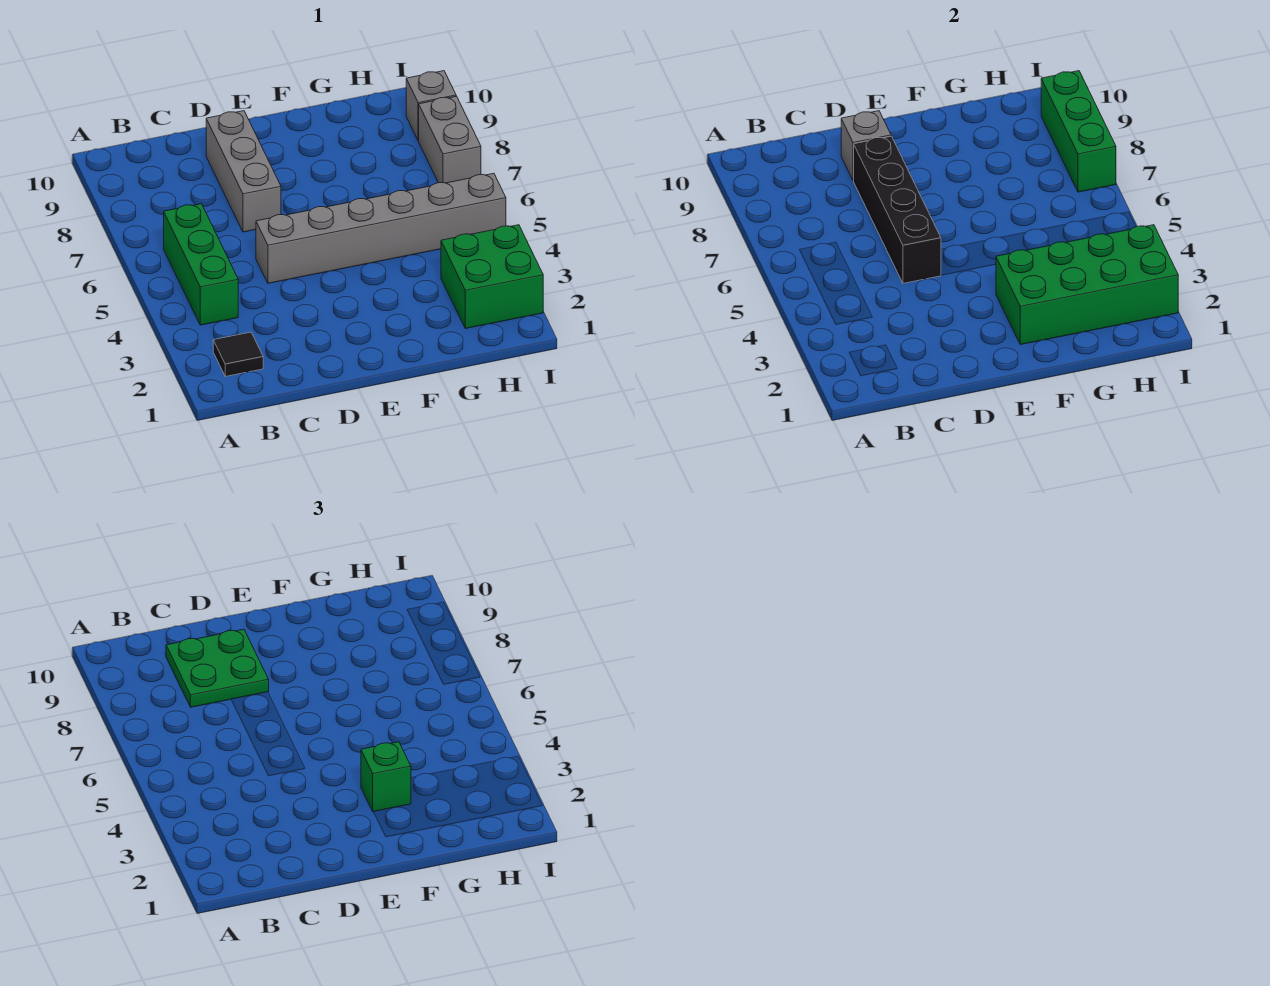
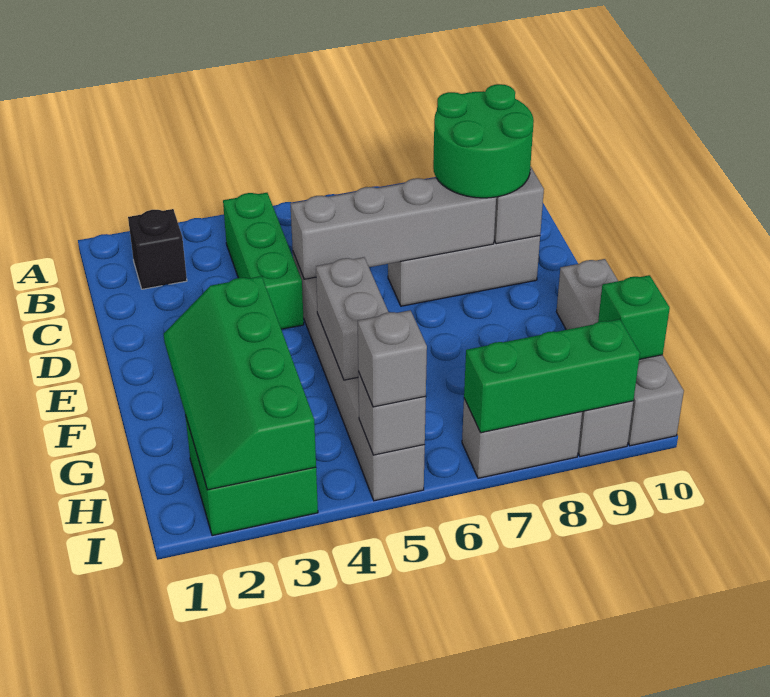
black tile B2 level 1 -> black brick B2 level 1
green brick B4:B6 level 1 -> green brick B4:D4 level 1
green plate C8:D9 level 3 -> green round brick C8:D9 level 3
black brick D5:D8 level 2 -> grey brick D5:D8 level 2
green brick F2:I3 level 2 -> green slope F2:I3 level 2 top 3
green brick F3 level 3 -> green brick H10 level 2
none -> grey brick F5:G5 level 2
none -> grey brick F10:I10 level 1
none -> grey brick I5 level 2
none -> grey brick I5 level 3

